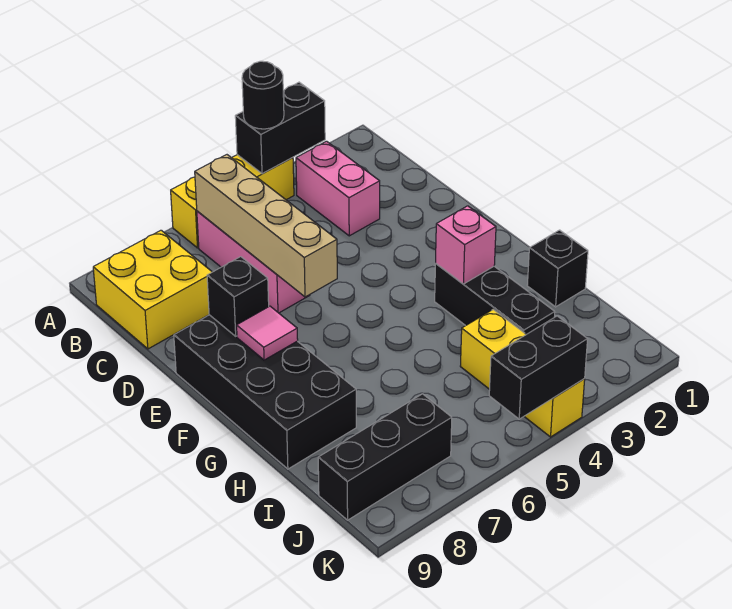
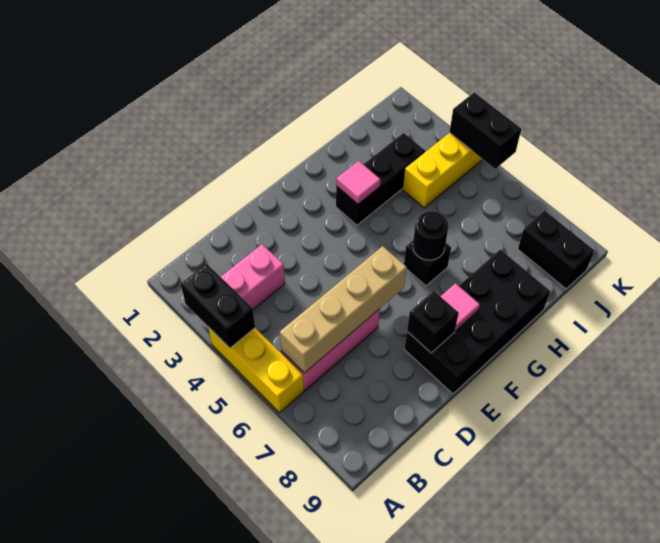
black round brick A4 level 3 -> black round brick G6 level 2
yellow brick B8:C9 level 1 -> none
pink brick G3 level 2 -> pink tile G3 level 2
black brick H1 level 1 -> black brick G6 level 1
black brick J7:J9 level 1 -> black brick J8:J9 level 1

